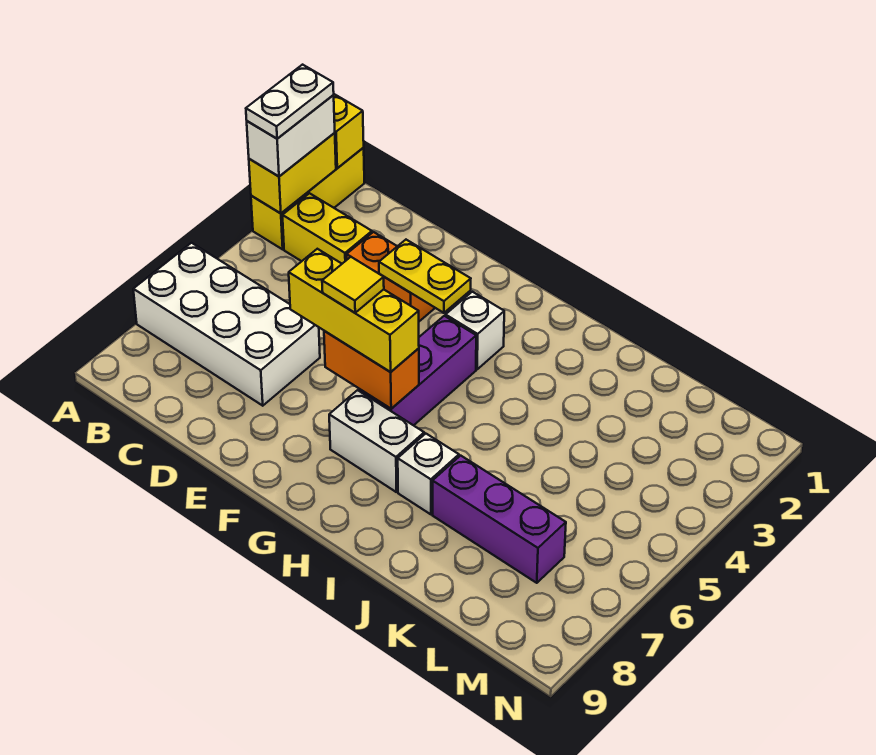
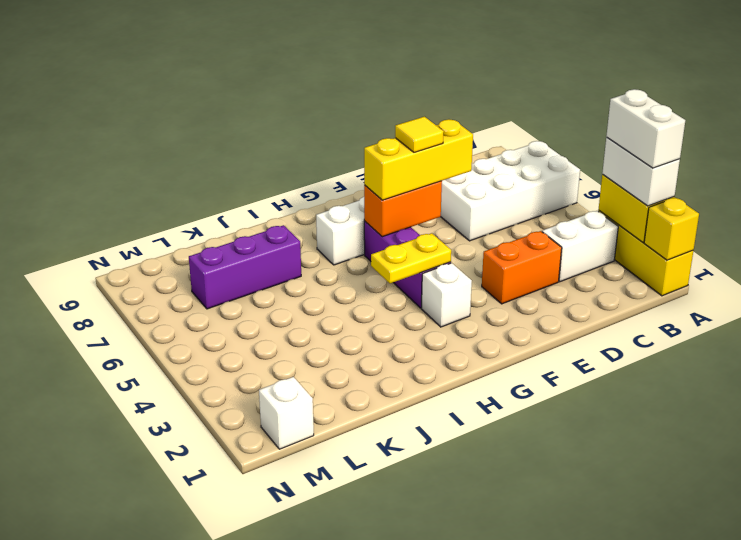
white plate A2:A3 level 4 -> white brick A2:A3 level 4
yellow brick B3:C3 level 1 -> white brick B3:C3 level 1
yellow plate E3:F3 level 2 -> yellow plate G4:H4 level 2
white brick I7 level 1 -> white brick M1 level 1

